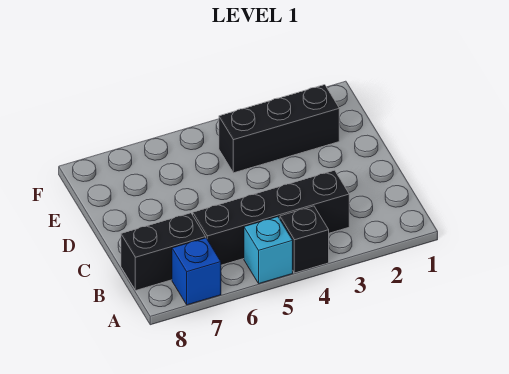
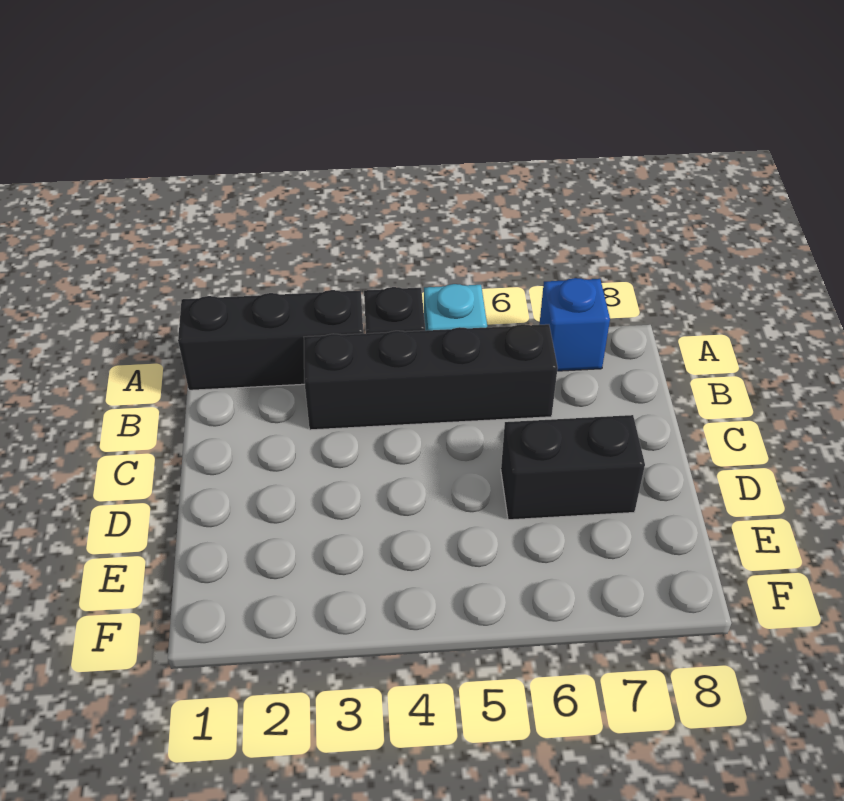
black brick B7:B8 level 1 -> black brick D6:D7 level 1
black brick E2:E4 level 1 -> black brick A1:A3 level 1

